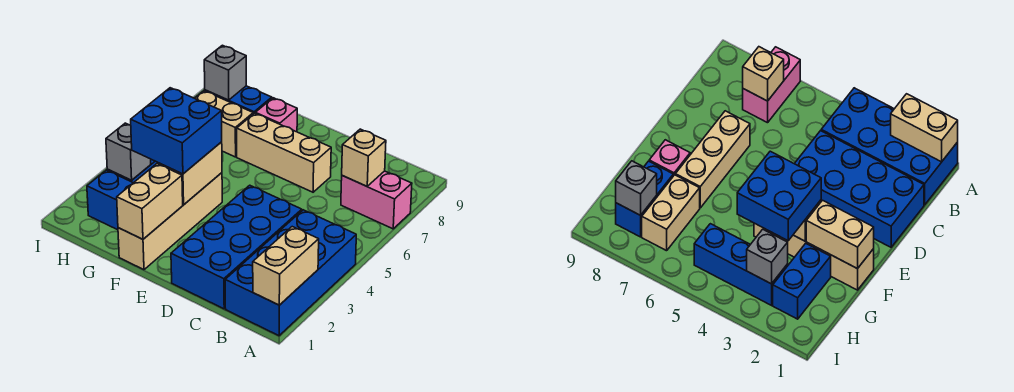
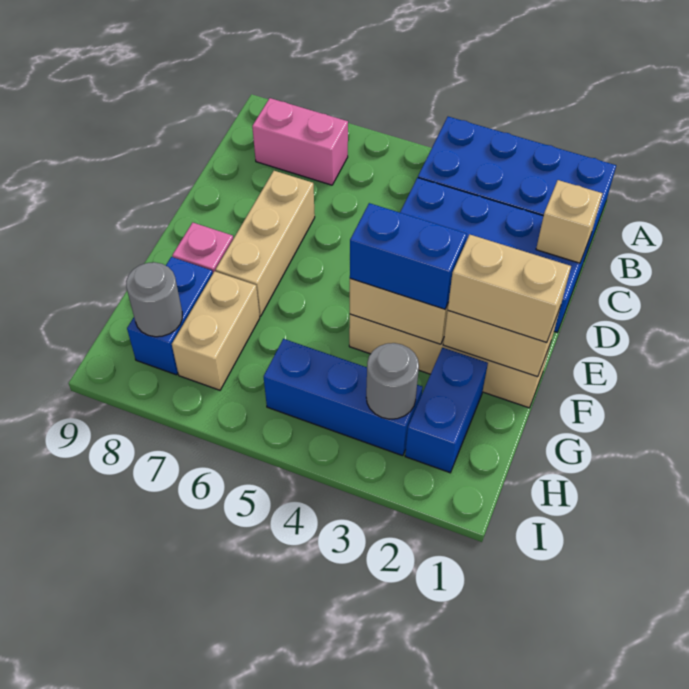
tan brick A1:A2 level 2 -> tan brick F1:F2 level 3
pink brick A7:B7 level 1 -> pink brick B7:B8 level 1
tan brick B7 level 2 -> tan brick C1 level 2
blue brick F3:G4 level 3 -> blue brick F3:F4 level 3
grey brick H3 level 2 -> grey round brick H3 level 2
grey brick H8 level 2 -> grey round brick H8 level 2

